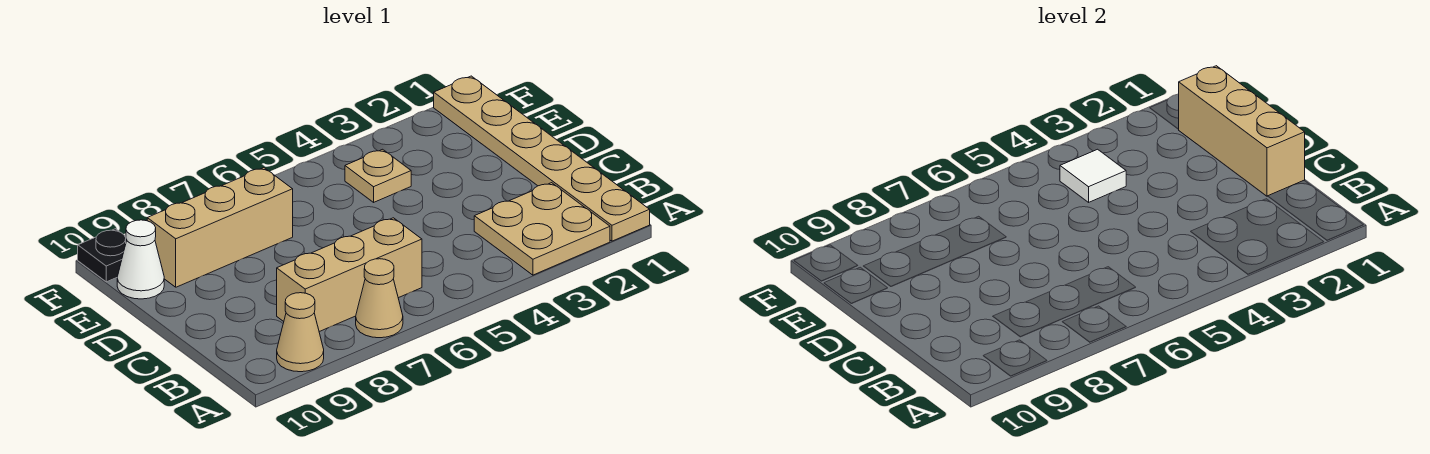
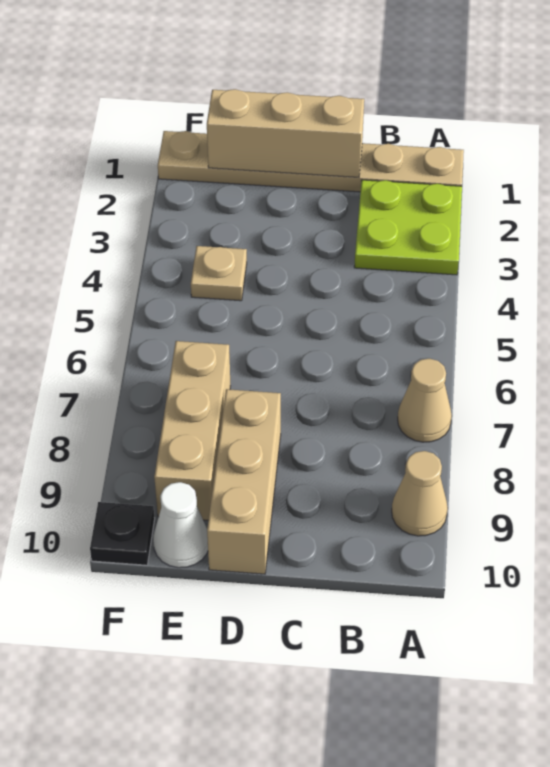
tan plate A2:B3 level 1 -> lime plate A2:B3 level 1
tan brick B6:B8 level 1 -> tan brick D8:D10 level 1
white tile E4 level 2 -> none

